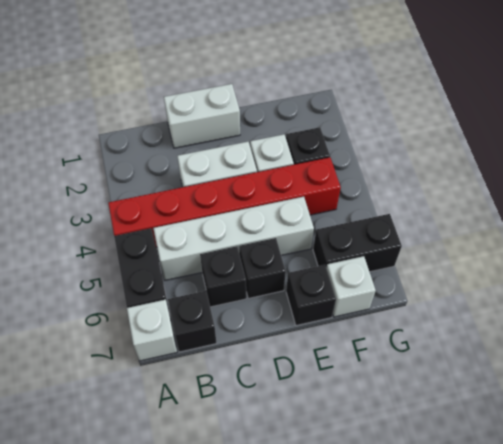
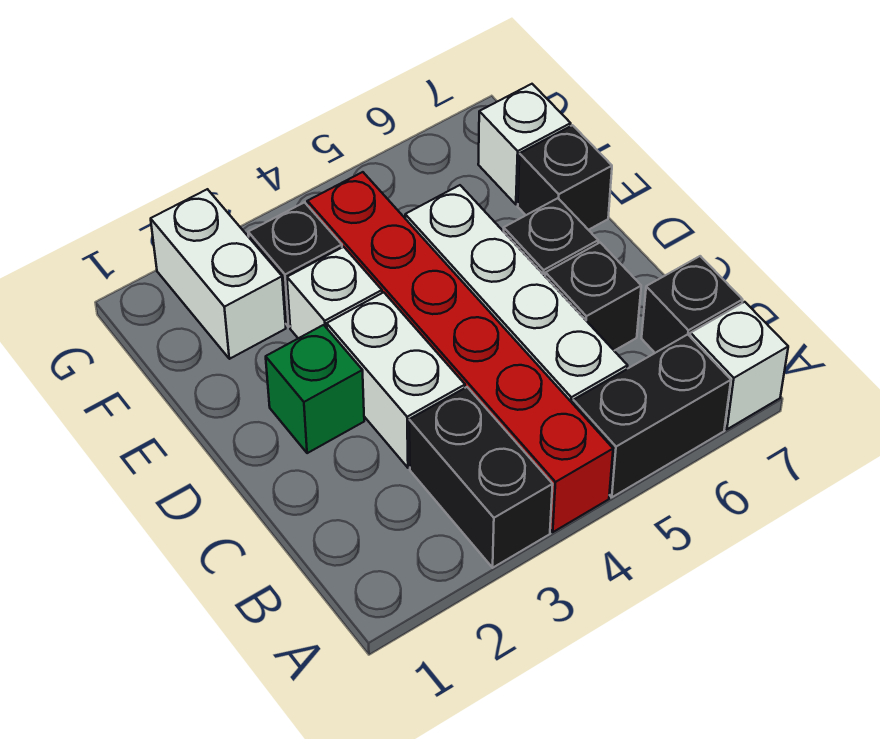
white brick C1:D1 level 1 -> white brick F2:G2 level 1
none -> green brick D2 level 1
black brick F6:G6 level 1 -> black brick A3:B3 level 1

